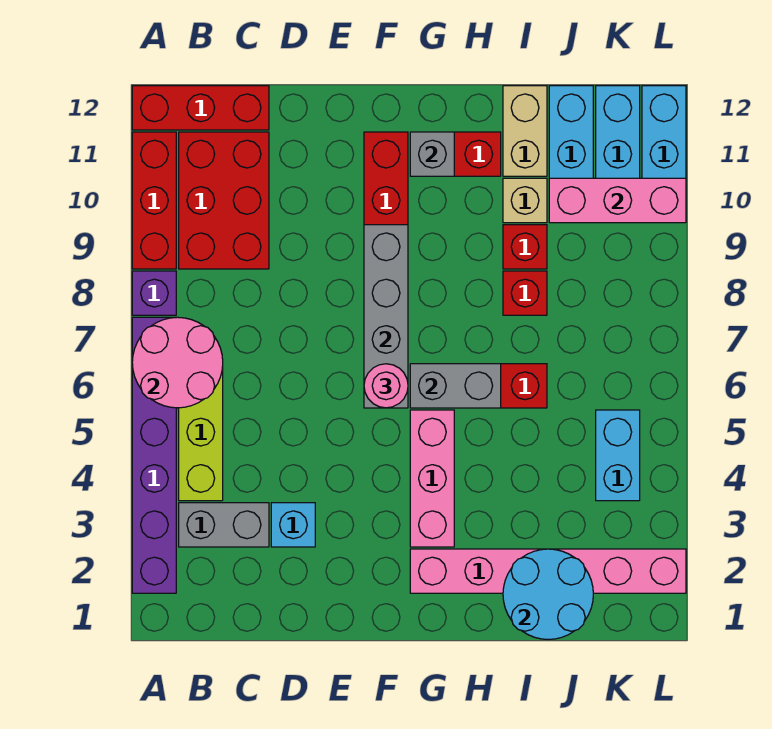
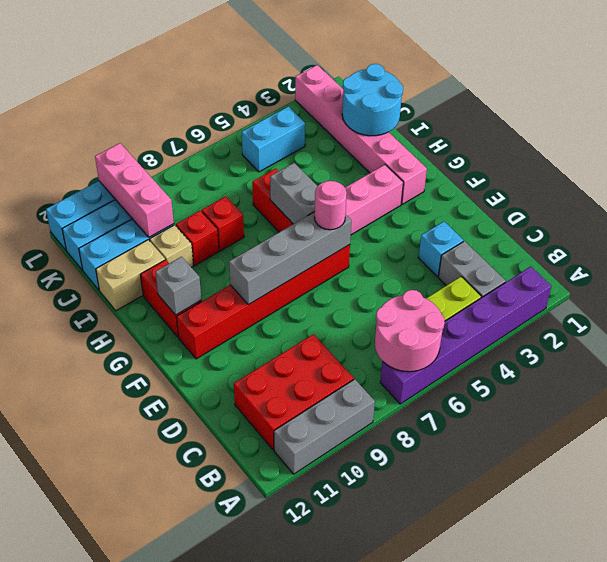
purple brick A8 level 1 -> none
red brick A9:A11 level 1 -> grey brick A9:A11 level 1
red brick A12:C12 level 1 -> none

